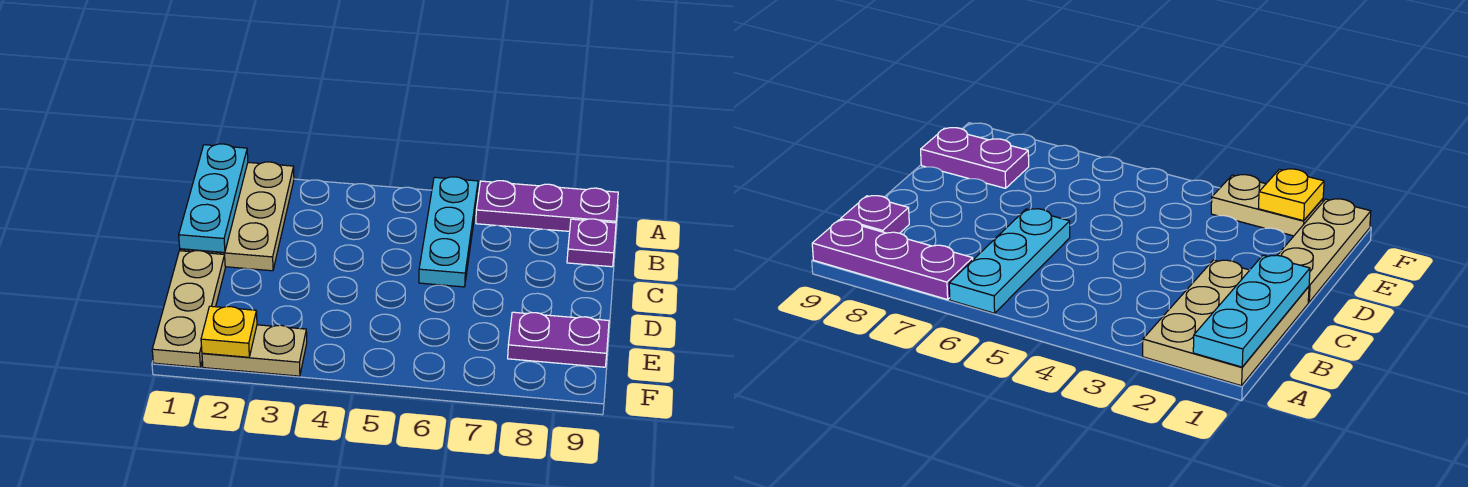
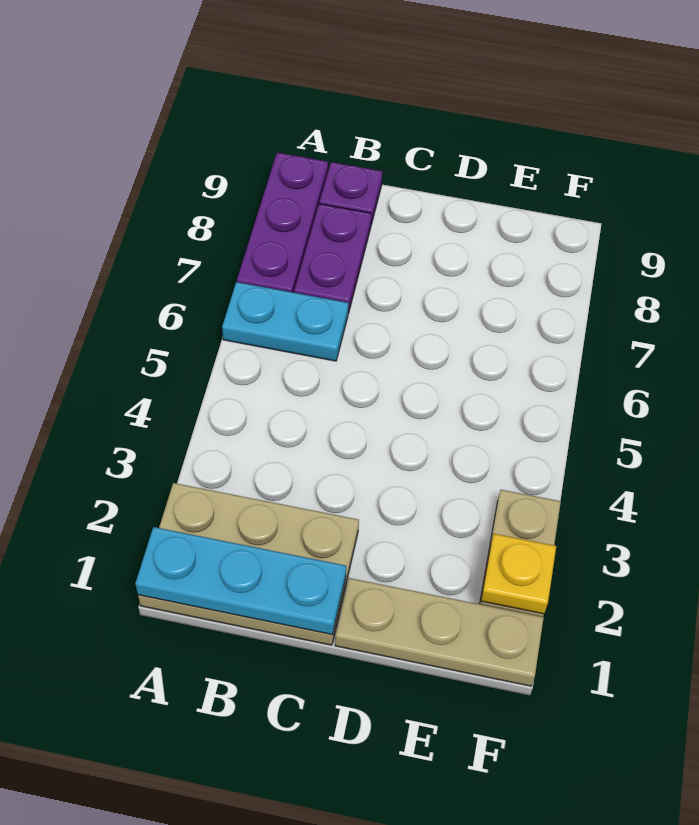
cyan plate A6:C6 level 1 -> cyan plate A6:B6 level 1
purple plate E8:E9 level 1 -> purple plate B7:B8 level 1

